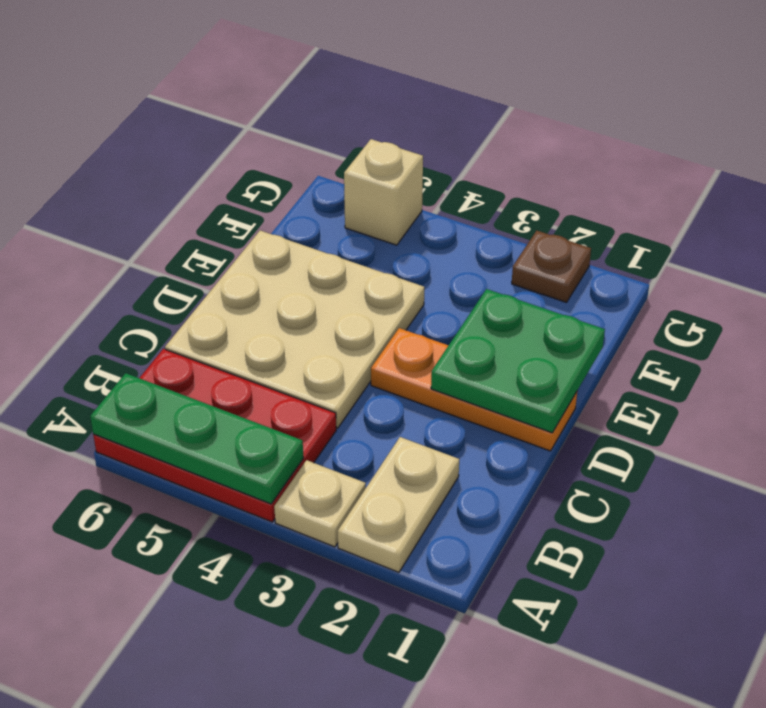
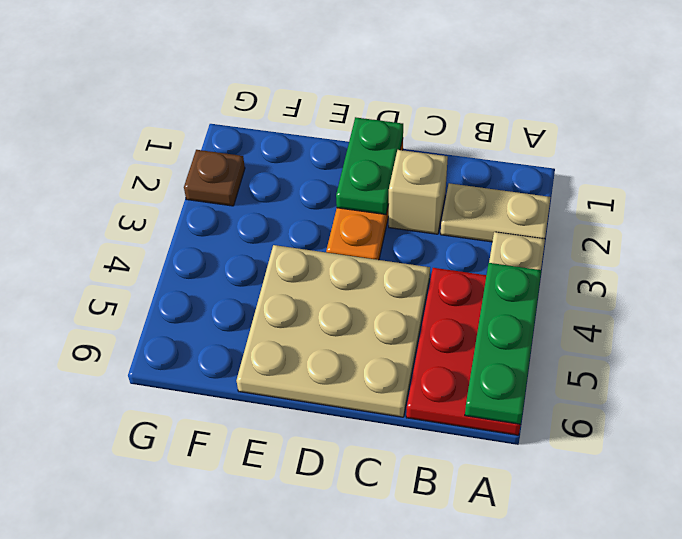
green plate D1:E2 level 2 -> green plate D1:D2 level 2
tan brick G5 level 1 -> tan brick C2 level 1

